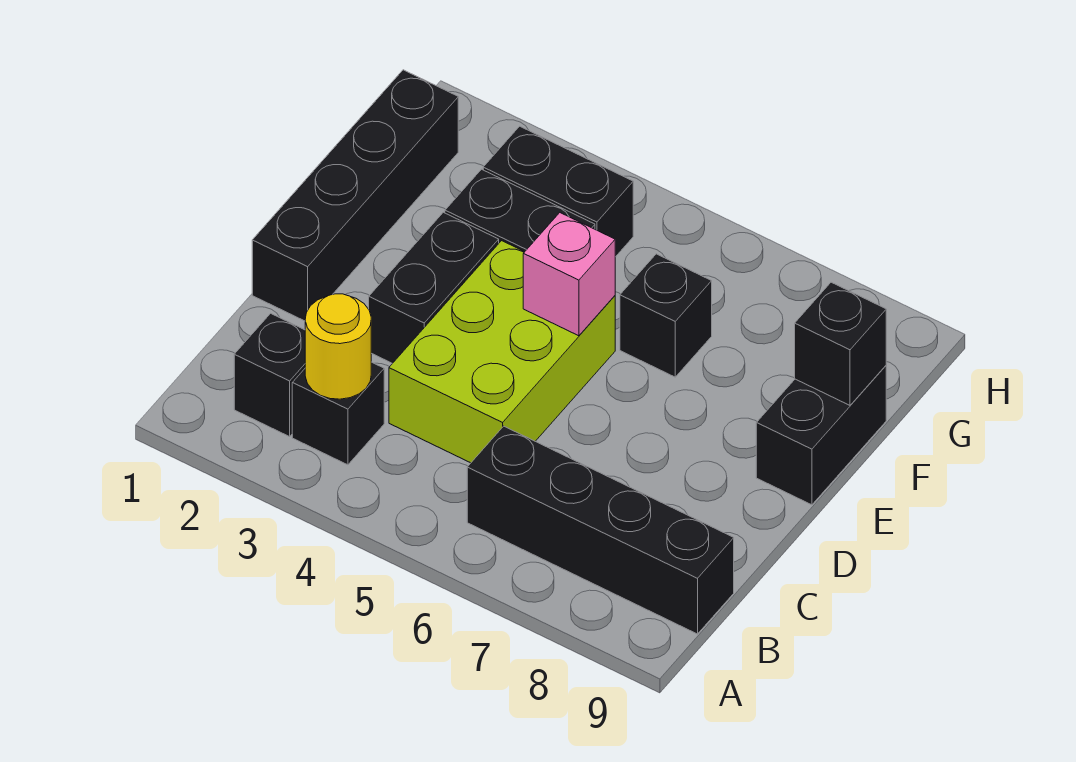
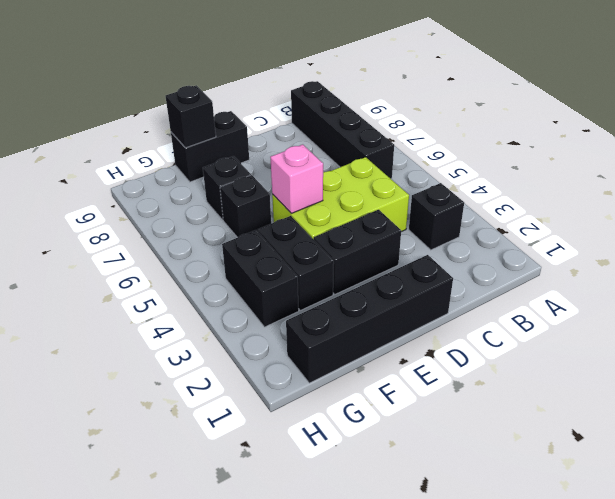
black brick B2 level 1 -> black brick F7 level 1
yellow round brick B3 level 2 -> none

